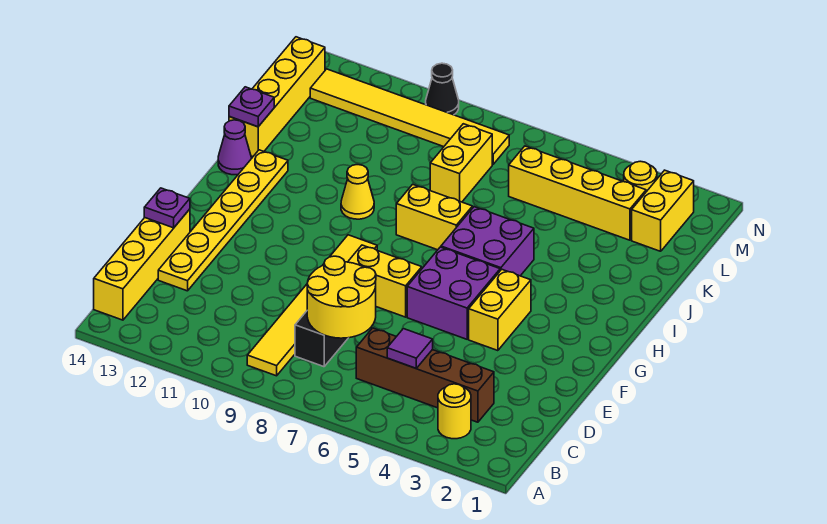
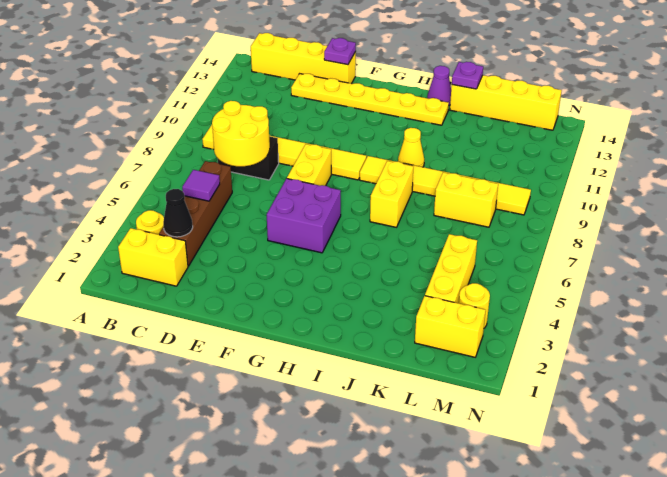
yellow brick F4:G4 level 1 -> yellow brick B2:C2 level 1
purple brick H5:I6 level 1 -> none
yellow brick L3:L6 level 1 -> yellow brick L3:L5 level 1
yellow tile M8:M13 level 1 -> yellow tile H9:M9 level 1
black cone N10 level 1 -> black cone C3 level 2

